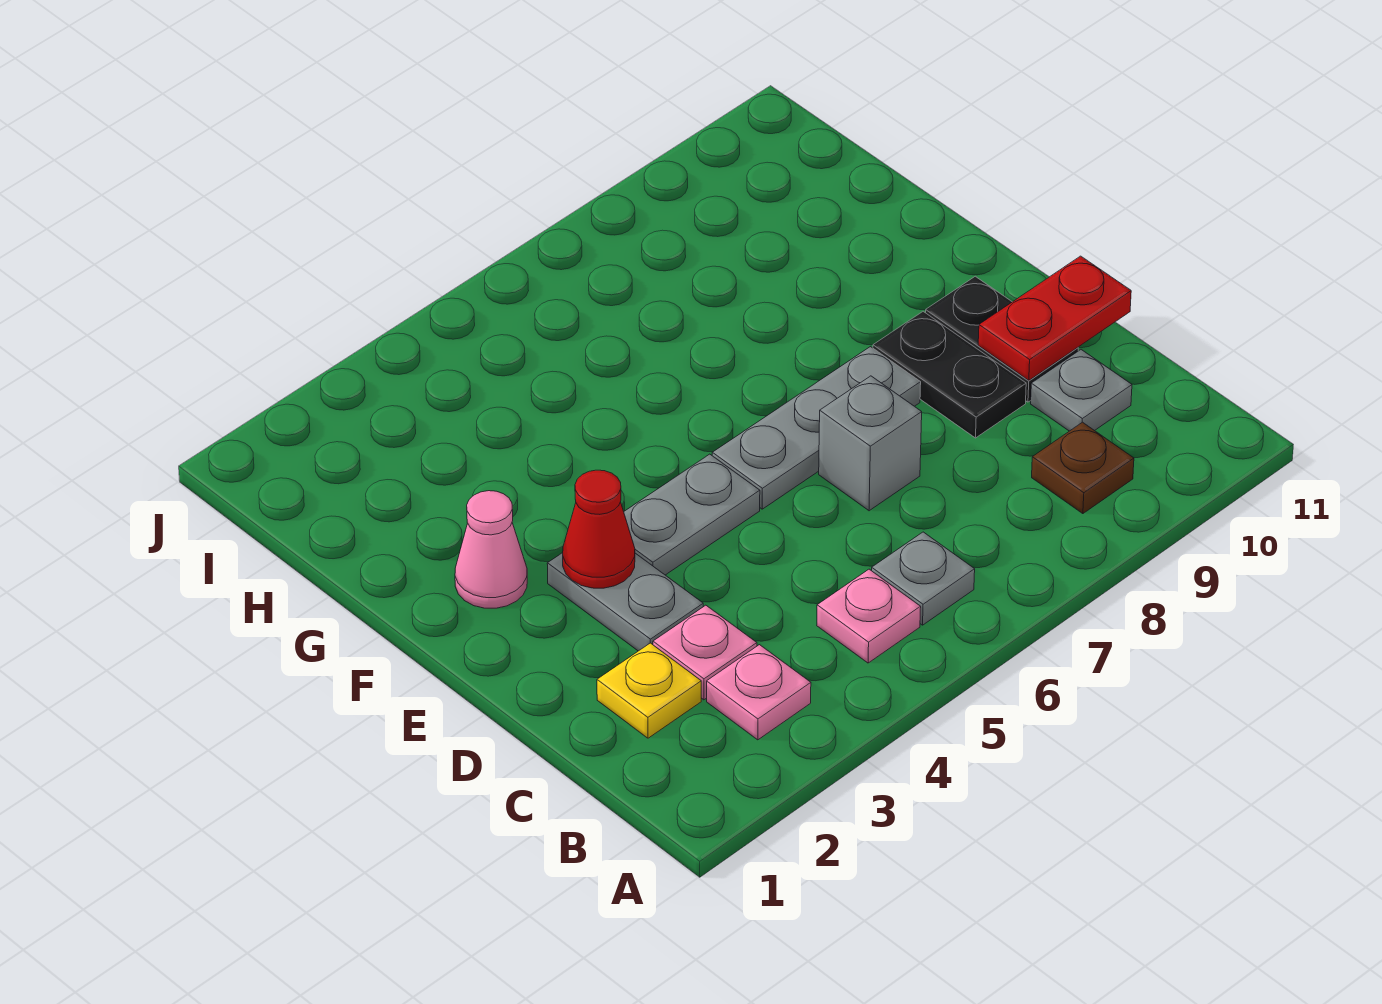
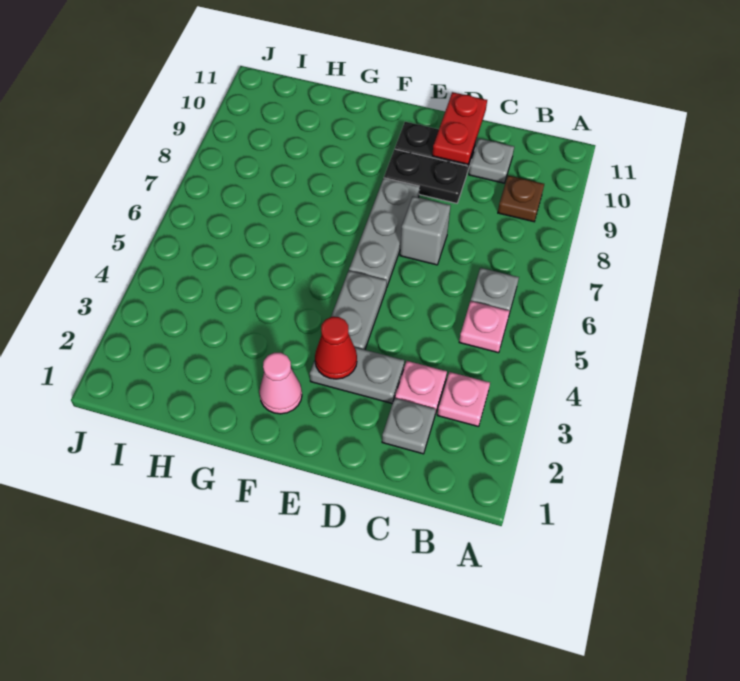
yellow plate C2 level 1 -> grey plate C2 level 1

